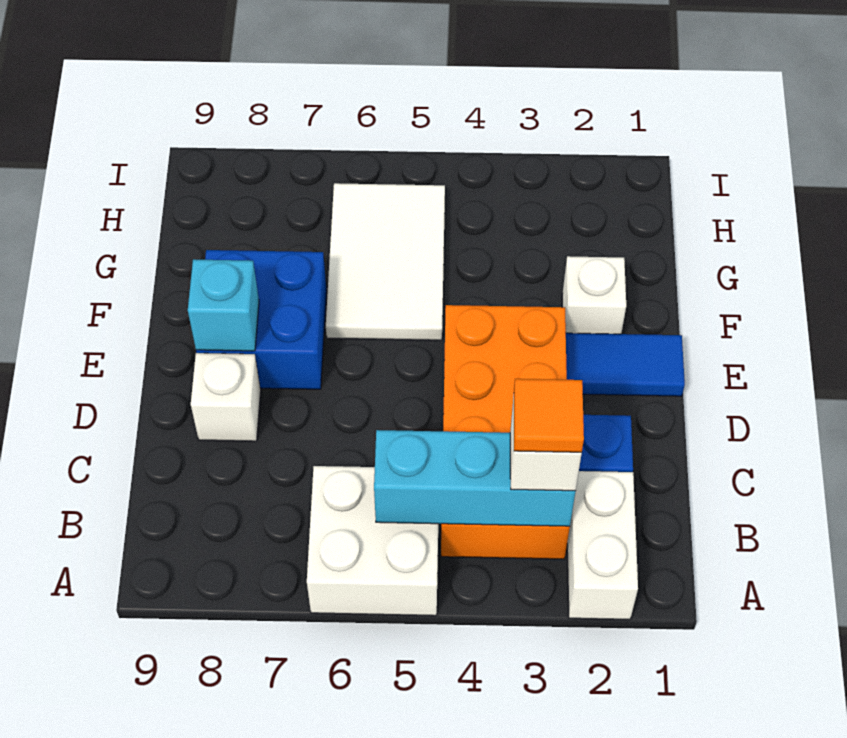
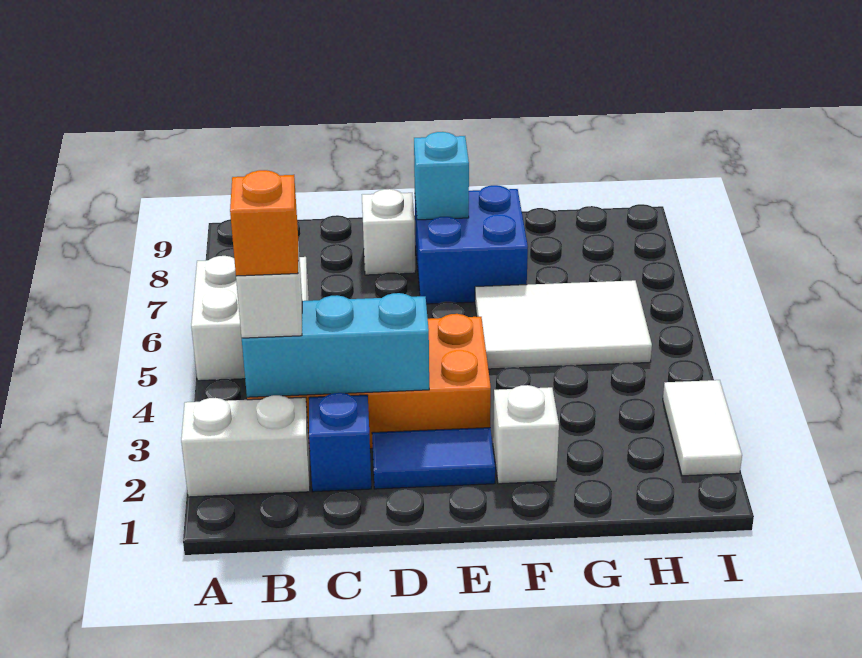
cyan brick B3:B5 level 2 -> cyan brick B3:D3 level 2
orange tile B3 level 4 -> orange brick B3 level 4
blue tile E1:E2 level 1 -> blue tile D2:E2 level 1
none -> white tile I2:I3 level 1

